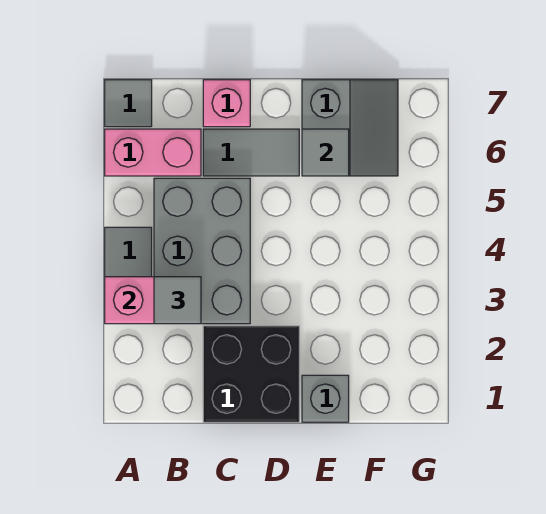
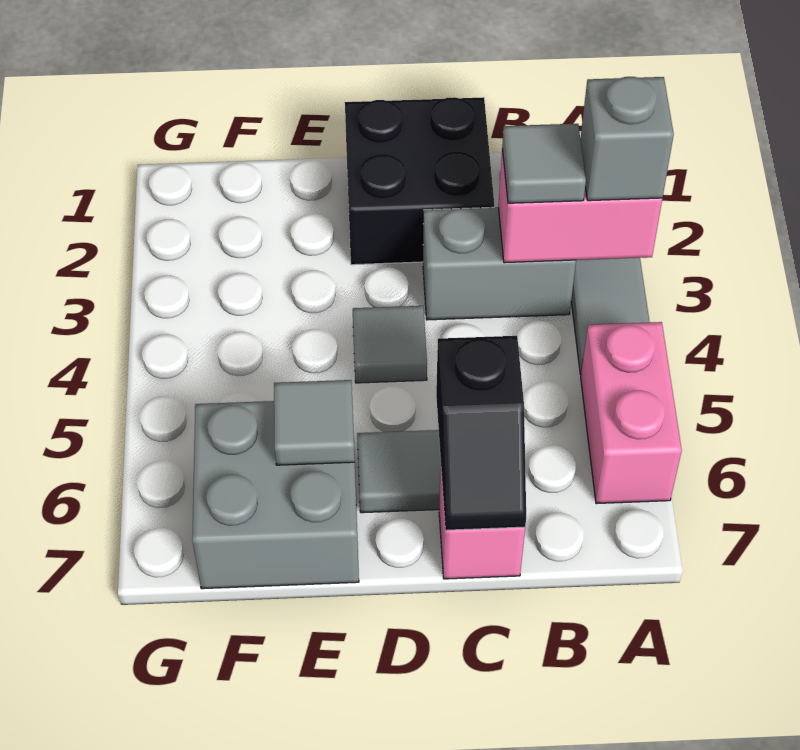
pink brick A6:B6 level 1 -> pink brick A5:A6 level 1
grey tile A7 level 1 -> grey tile D4 level 1
grey brick B3:C5 level 1 -> grey brick B3:C3 level 1
none -> black slope C6:C7 level 2 top 6
grey brick E1 level 1 -> grey brick A3 level 3
grey slope E6:F7 level 1 top E -> grey brick E6:F7 level 1

